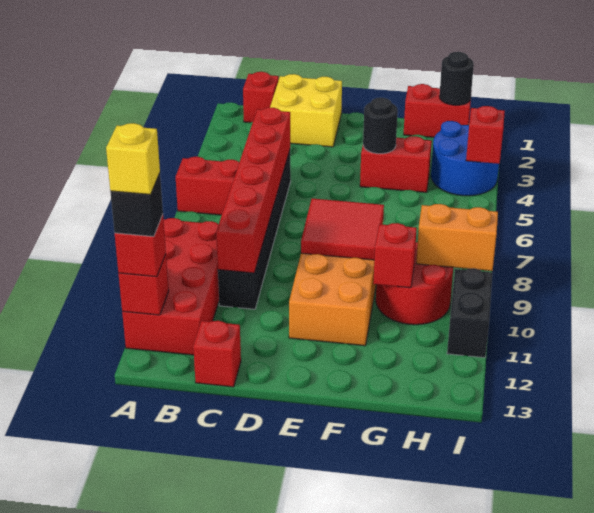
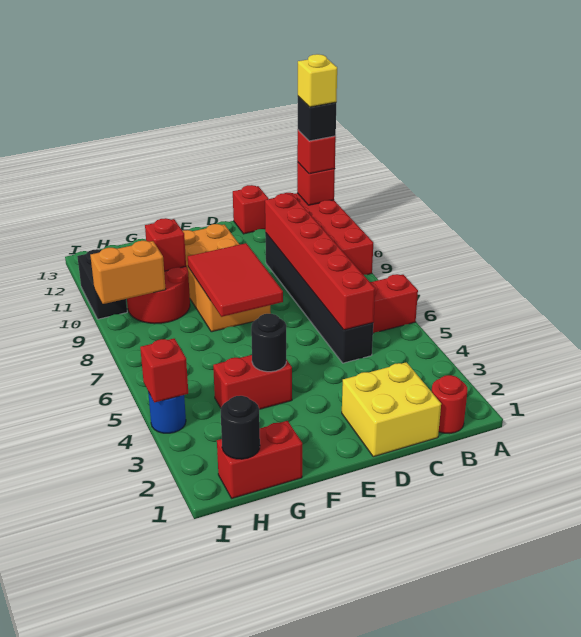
red brick B1 level 1 -> red round brick B1 level 1
red tile E8:F9 level 2 -> red tile E7:F9 level 2
blue round brick H3:I4 level 1 -> blue round brick I4 level 1

